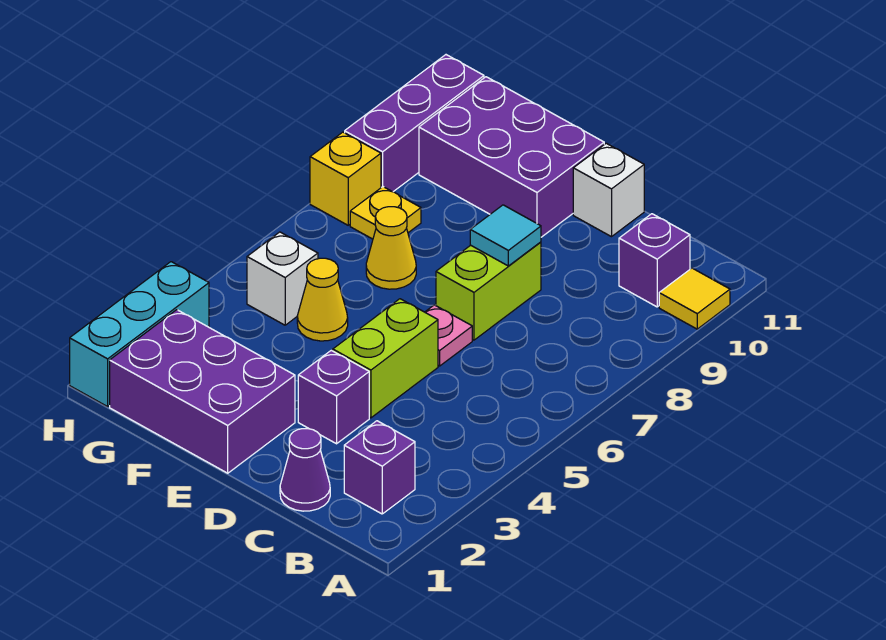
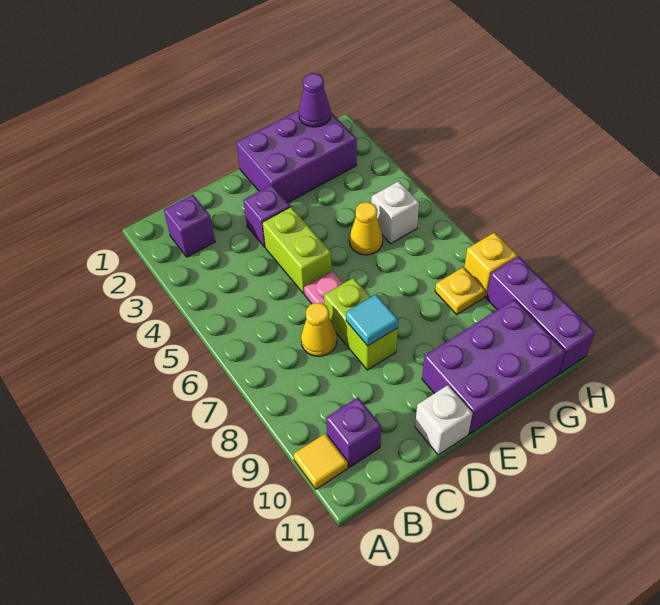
purple cone C1 level 1 -> purple cone G1 level 2
yellow cone F7 level 1 -> yellow cone C7 level 1
cyan brick H1:H3 level 1 -> none

